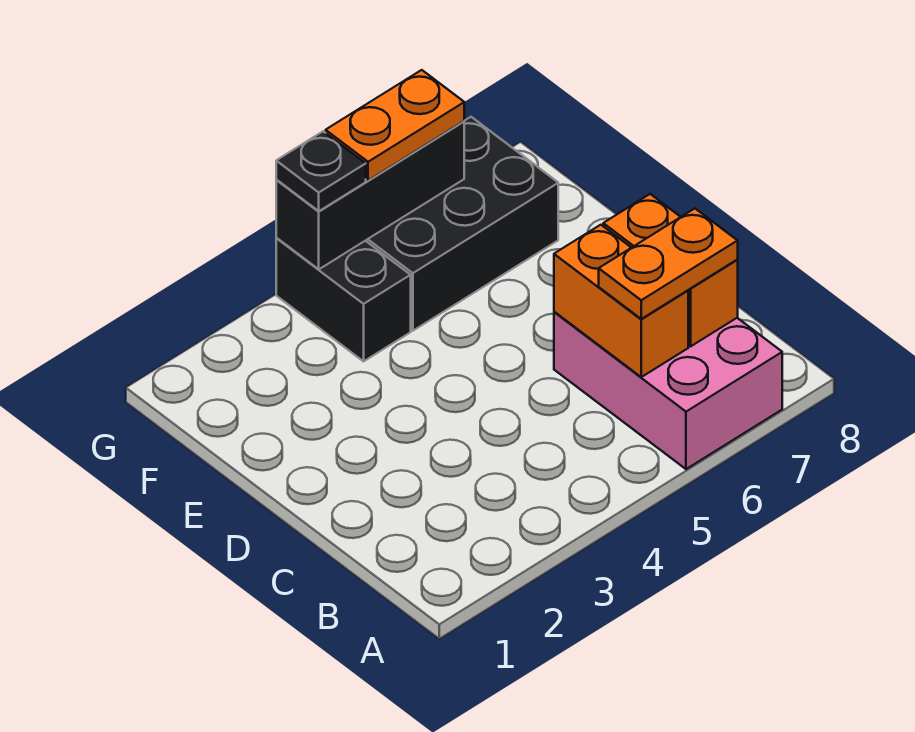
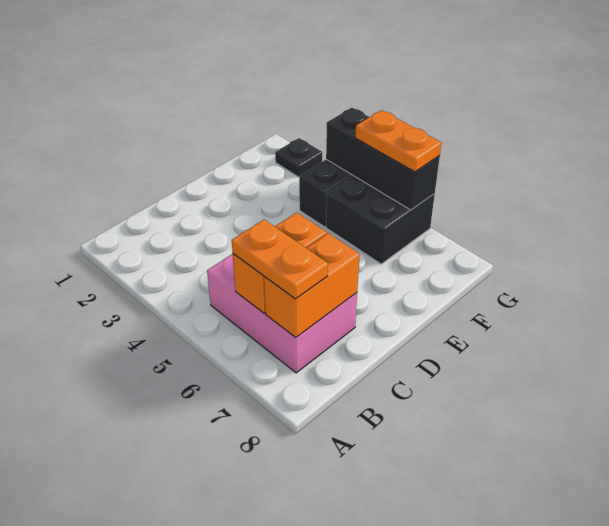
pink brick A6:C7 level 1 -> pink brick B5:C7 level 1
black brick F5:G7 level 1 -> black brick F5:G6 level 1
black plate G4 level 3 -> black plate G2 level 1

